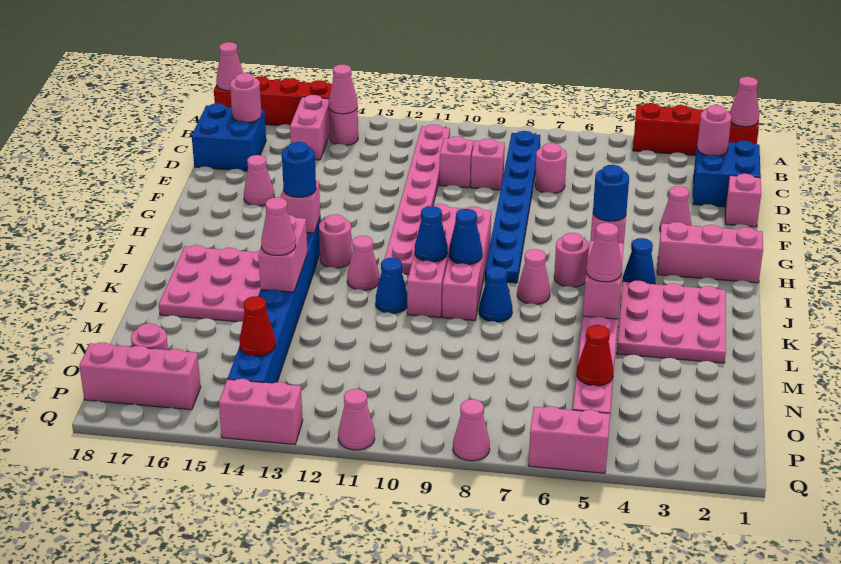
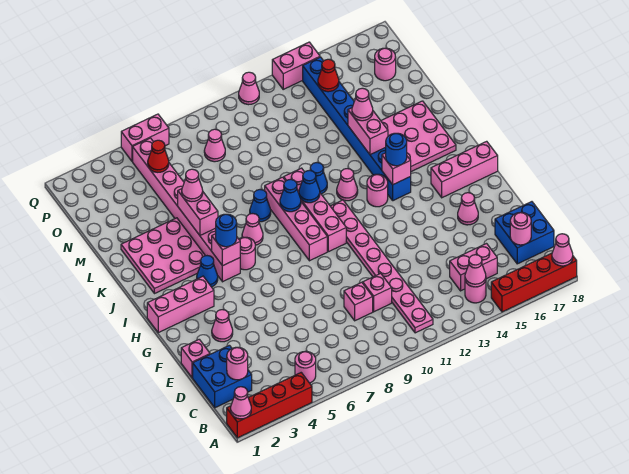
blue plate B8:I8 level 1 -> none
pink brick B15:C15 level 1 -> pink brick C14:C15 level 1
pink round brick D7 level 1 -> pink round brick B5 level 1
pink brick P16:P18 level 1 -> pink brick H16:H18 level 1
pink cone Q8 level 1 -> pink cone O8 level 1

